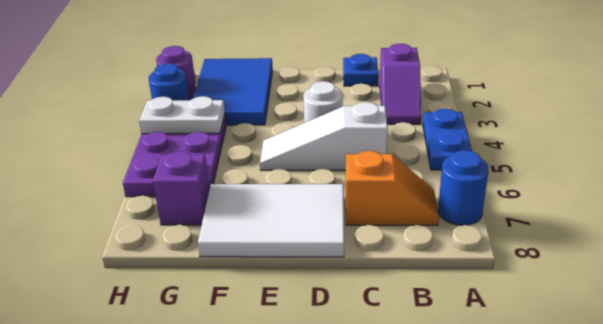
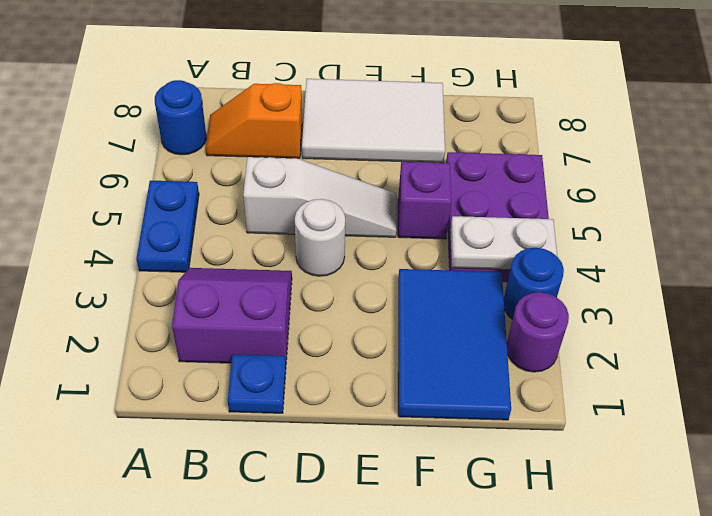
purple slope B2:B3 level 1 top 2 -> purple slope B2:C3 level 1 top 2
purple brick G7 level 1 -> purple brick F5 level 1

